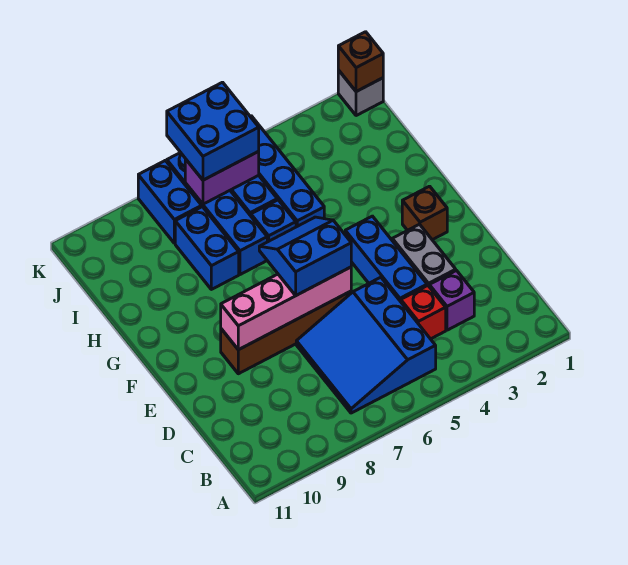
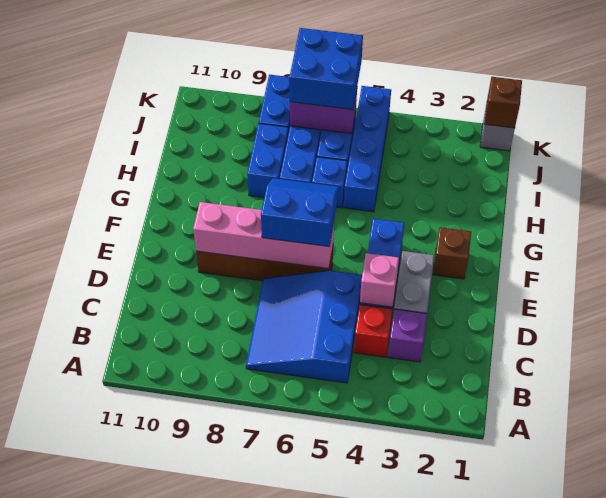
none -> pink brick D4 level 2

